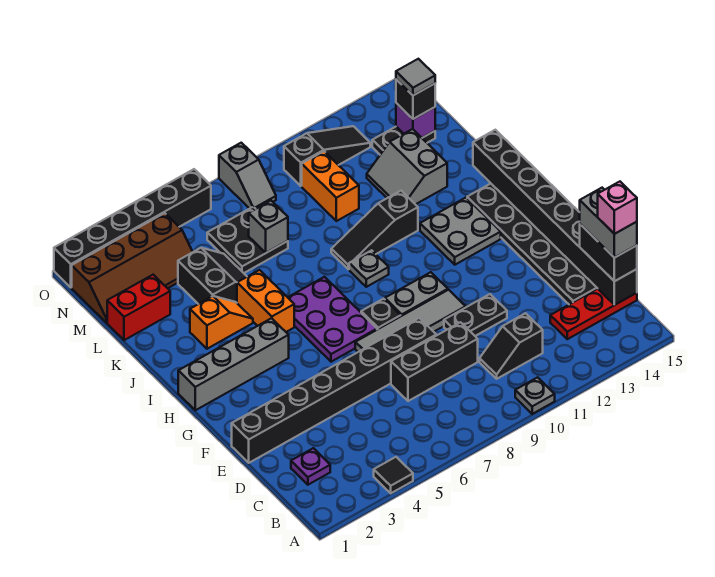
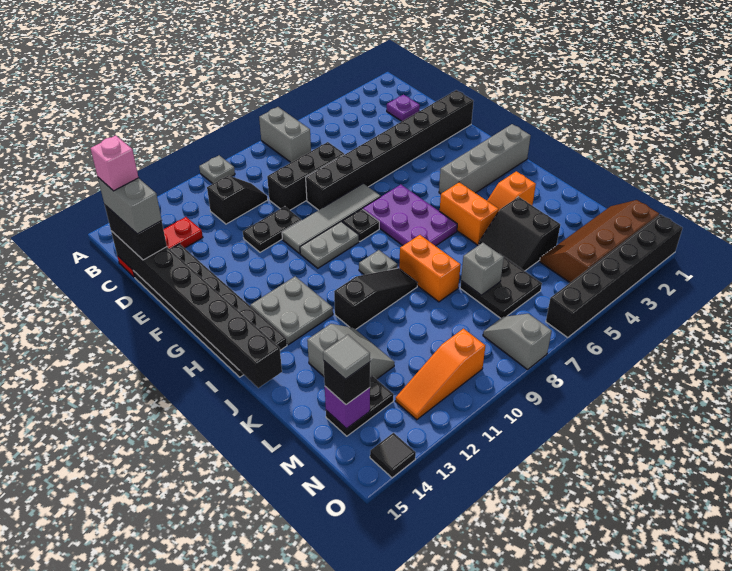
black tile A4 level 1 -> black tile O14 level 1
none -> grey brick A7:B7 level 1
red brick L1:L2 level 1 -> none
orange brick L10:M10 level 1 -> orange brick J8:K8 level 1
black slope N10:N12 level 1 top 10 -> orange slope N10:N12 level 1 top 10

